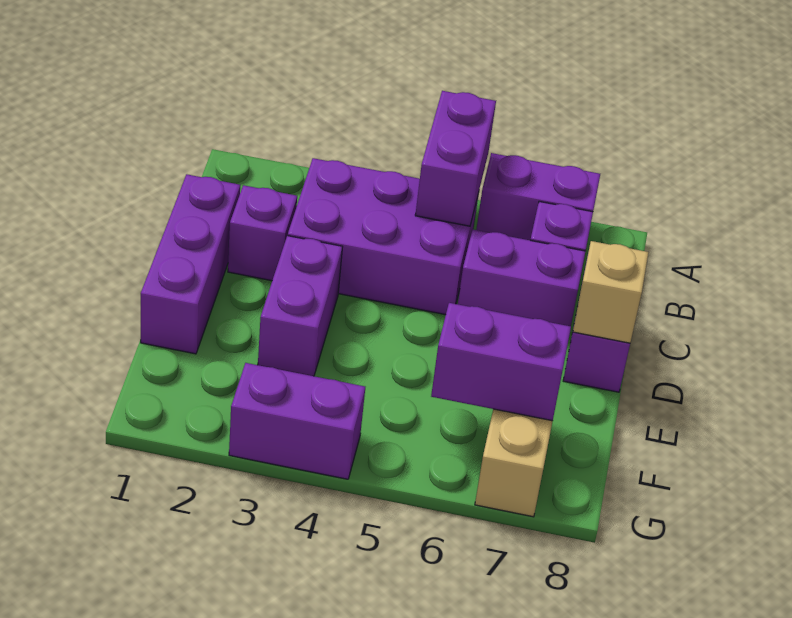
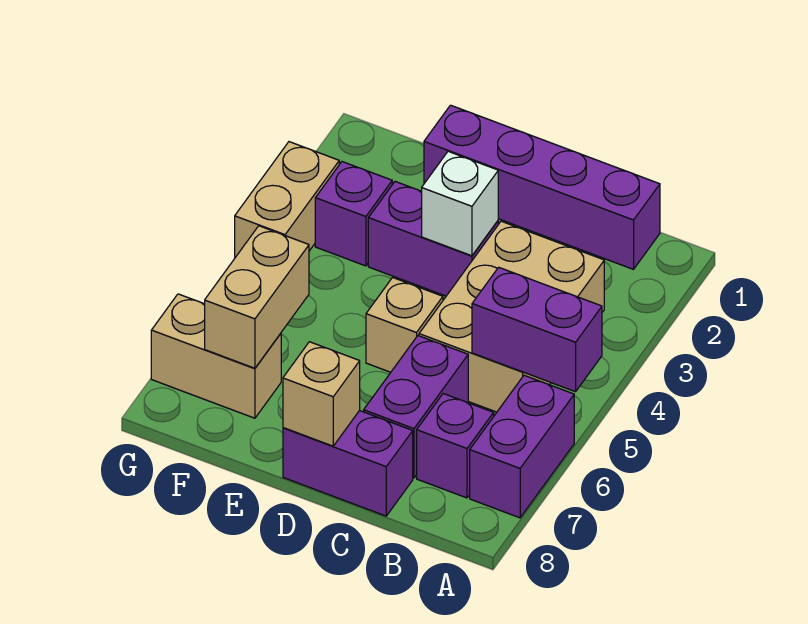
purple brick B3:C5 level 1 -> tan brick B3:C5 level 1
purple brick C1:E1 level 1 -> purple brick B1:E1 level 1
purple brick C2 level 1 -> purple brick F3 level 1
none -> white brick D3 level 2
none -> tan brick D5 level 1
purple brick F6:F7 level 2 -> tan brick F6:F7 level 2
purple brick G3:G4 level 1 -> tan brick G3:G4 level 1

